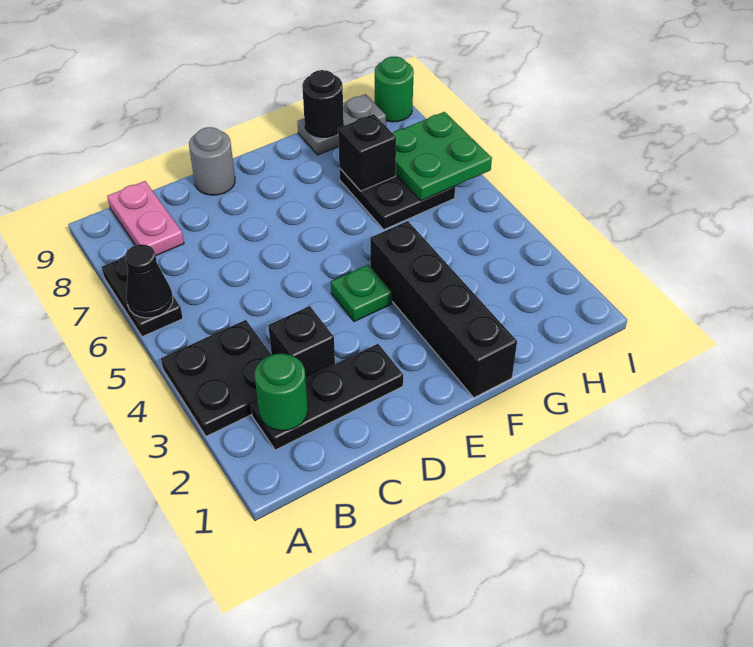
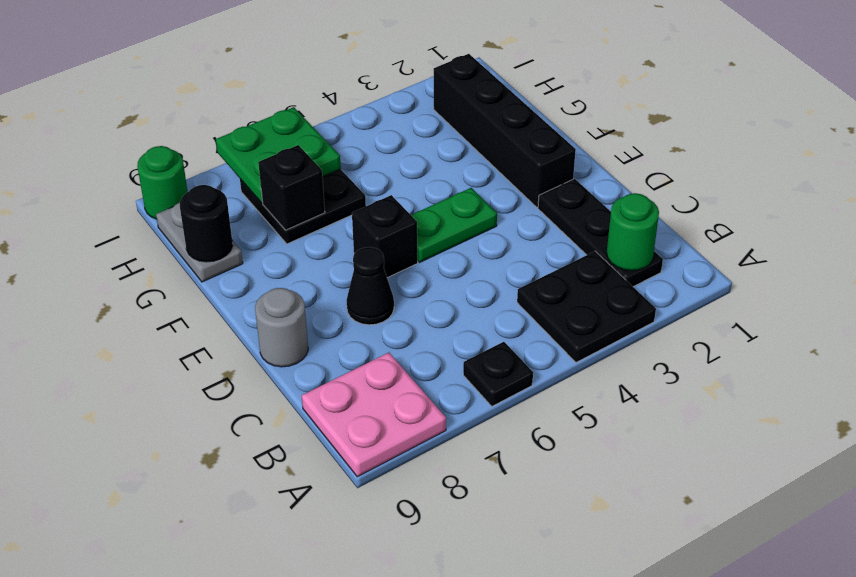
black plate A6:A7 level 1 -> black plate A6 level 1
black cone A6 level 2 -> black cone D7 level 1
pink plate B8:B9 level 1 -> pink plate A8:B9 level 1
black brick C3 level 1 -> black brick E6 level 1
green plate E4 level 1 -> green plate E4:E5 level 1
black brick F1:F4 level 1 -> black brick E2:H2 level 1

